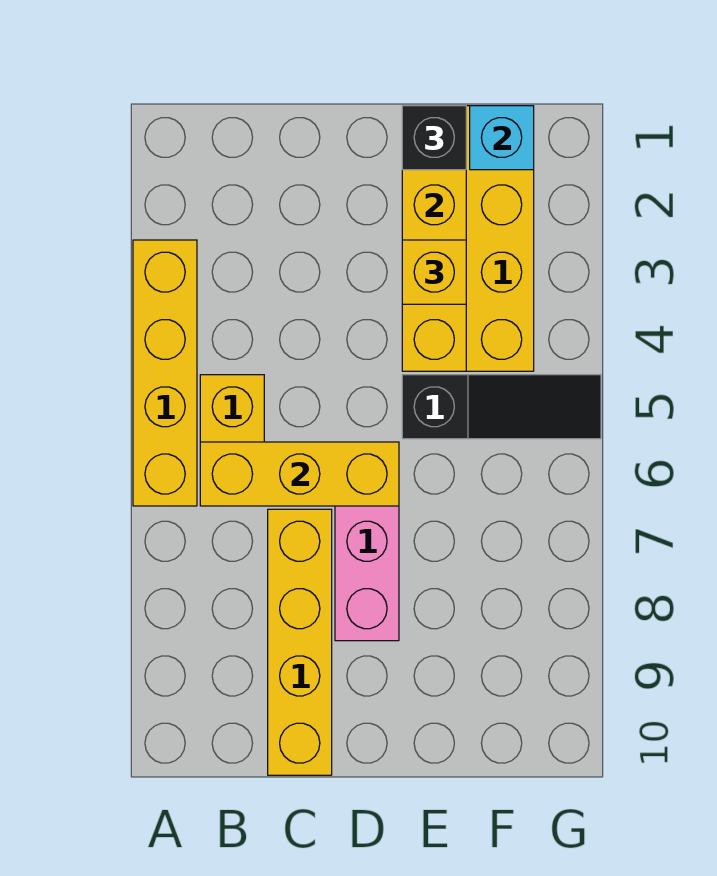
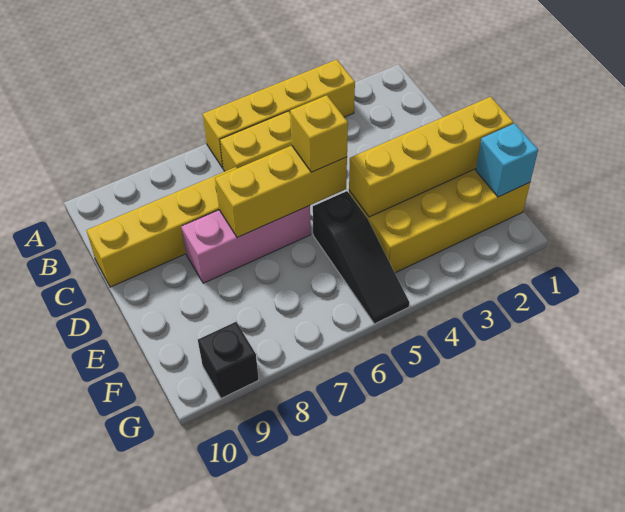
yellow brick B6:D6 level 2 -> yellow brick D5:D7 level 2
black brick E1 level 3 -> black brick G9 level 1
yellow brick E3 level 3 -> yellow brick D5 level 3

